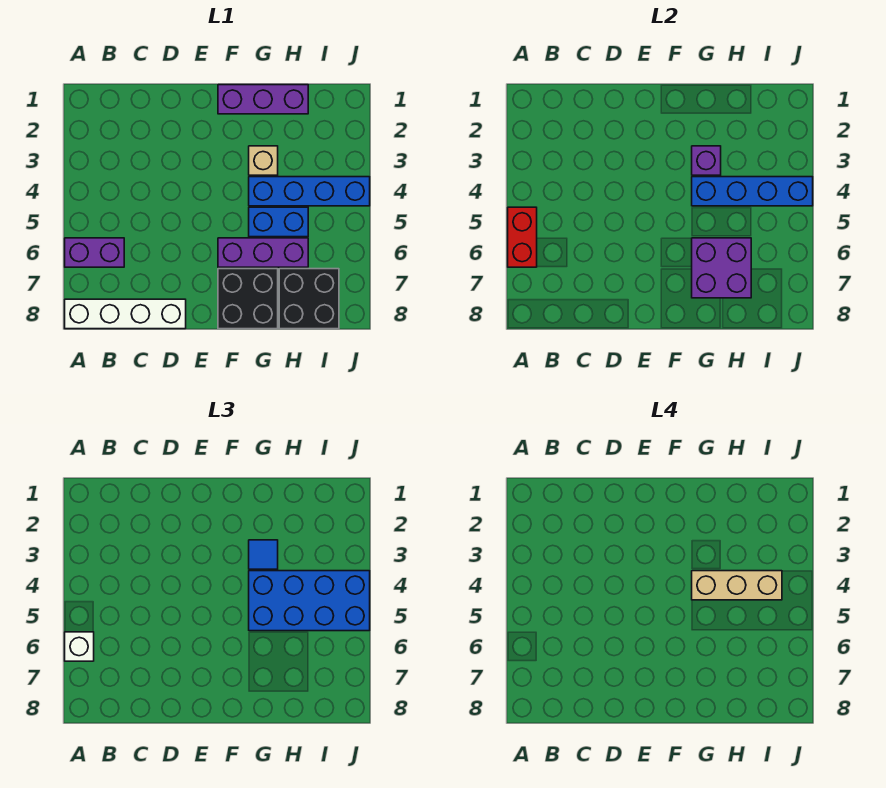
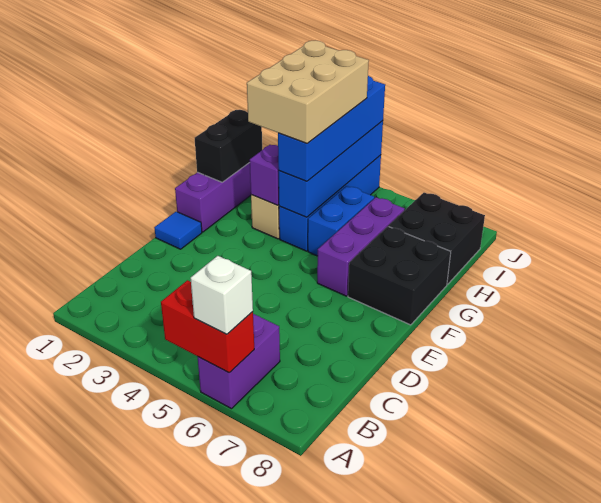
white brick A8:D8 level 1 -> none
none -> black brick G1:H1 level 2
blue tile G3 level 3 -> blue tile E1 level 1
blue brick G4:J5 level 3 -> blue brick G4:J4 level 3
tan brick G4:I4 level 4 -> tan brick G3:I4 level 4
purple brick G6:H7 level 2 -> none

